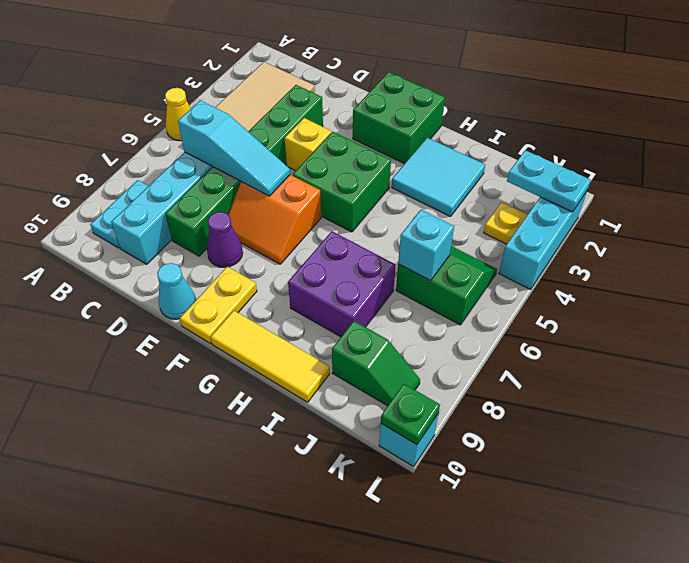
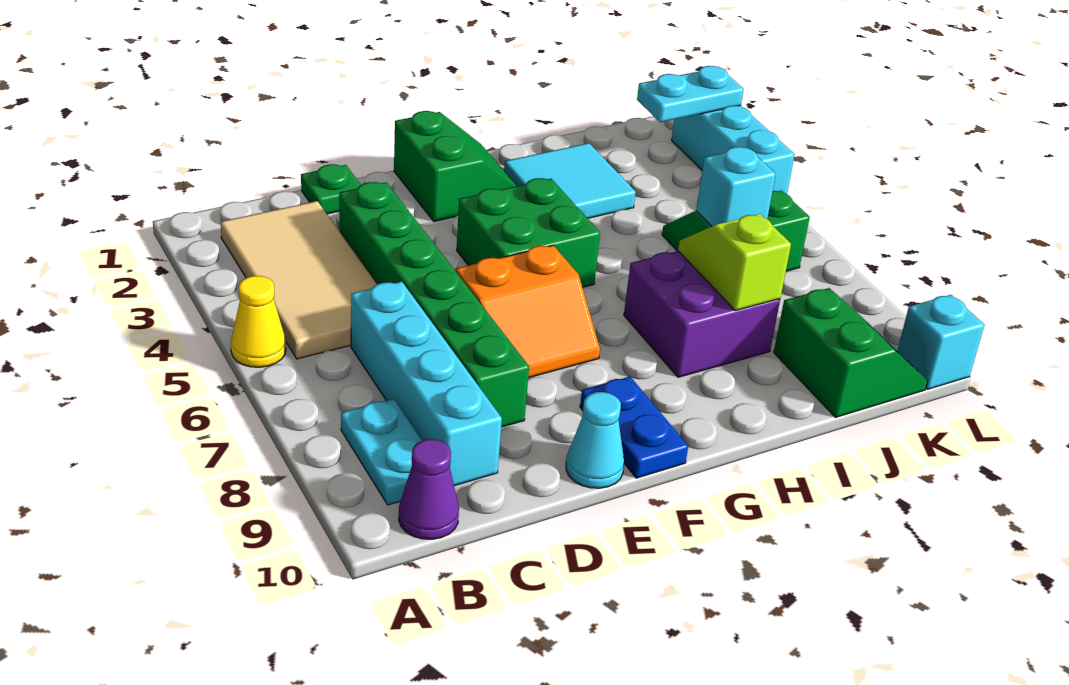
cyan slope C6:E6 level 2 top C -> none
yellow brick E4 level 1 -> none
purple cone E8 level 1 -> purple cone B10 level 1
green brick F1:G2 level 1 -> green slope F1:G2 level 1 top F
yellow plate F9:F10 level 1 -> blue plate F9:F10 level 1
yellow tile G10:I10 level 1 -> none
none -> lime slope I7:I8 level 2 top 8
green slope J9:K9 level 1 top J -> green slope J9:K10 level 1 top J
yellow plate K3 level 1 -> none
green plate L10 level 2 -> green plate D1 level 1

